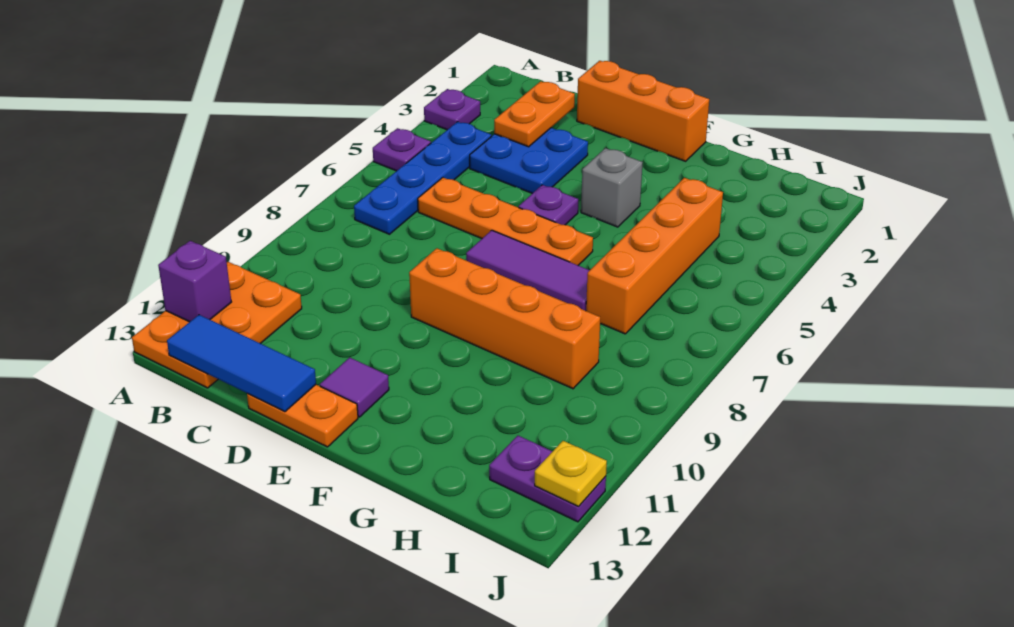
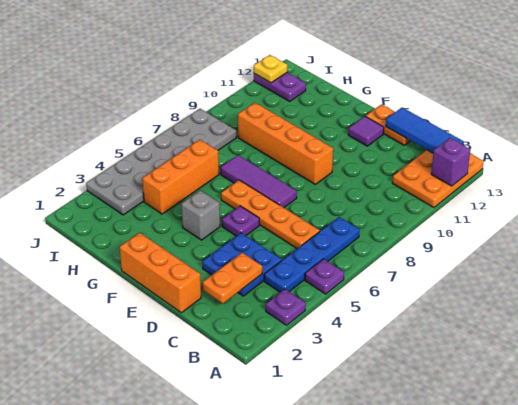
orange brick H4:H7 level 1 -> orange brick H4:H6 level 1
none -> grey plate I3:J8 level 1

